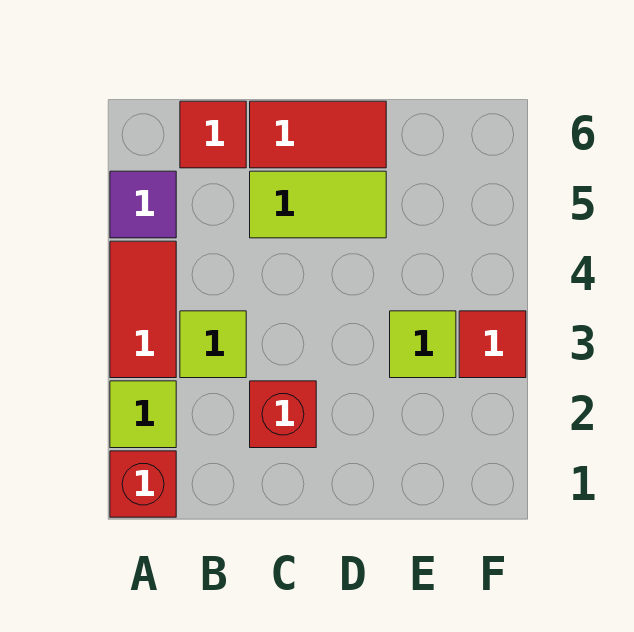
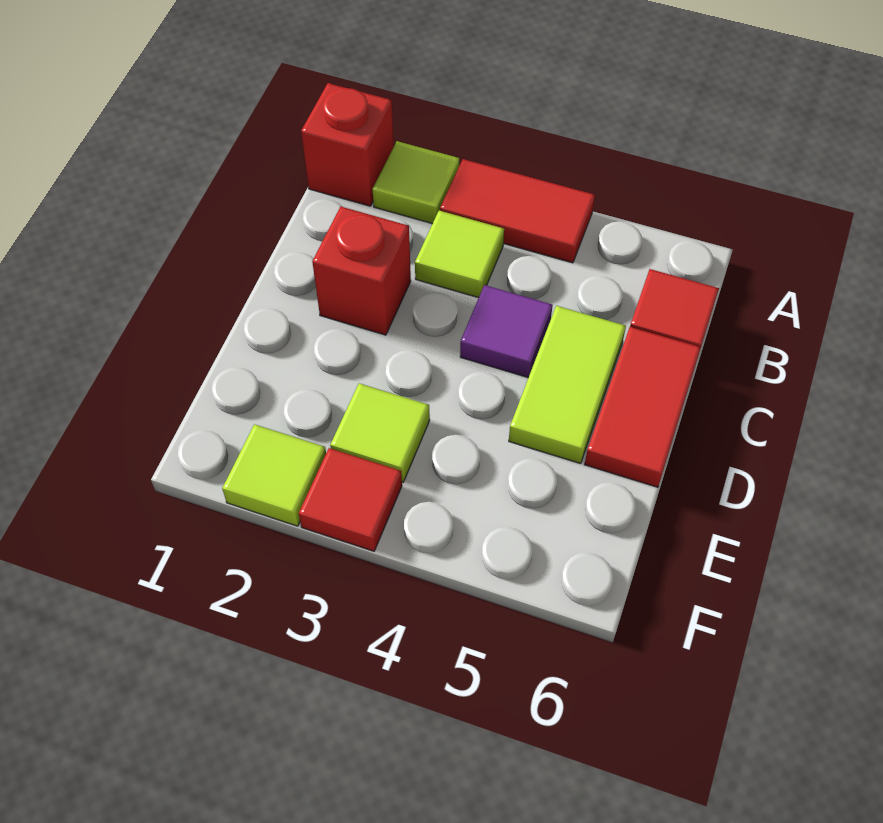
purple tile A5 level 1 -> purple tile C4 level 1
none -> lime tile F2 level 1

